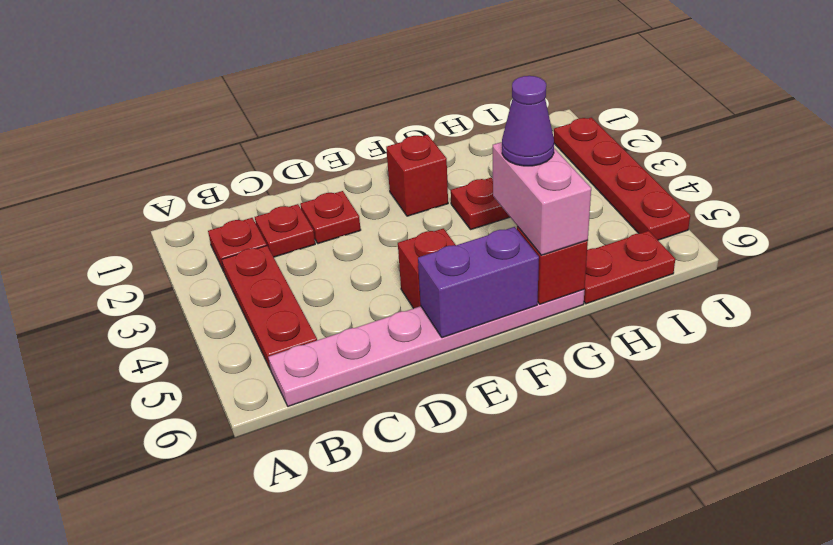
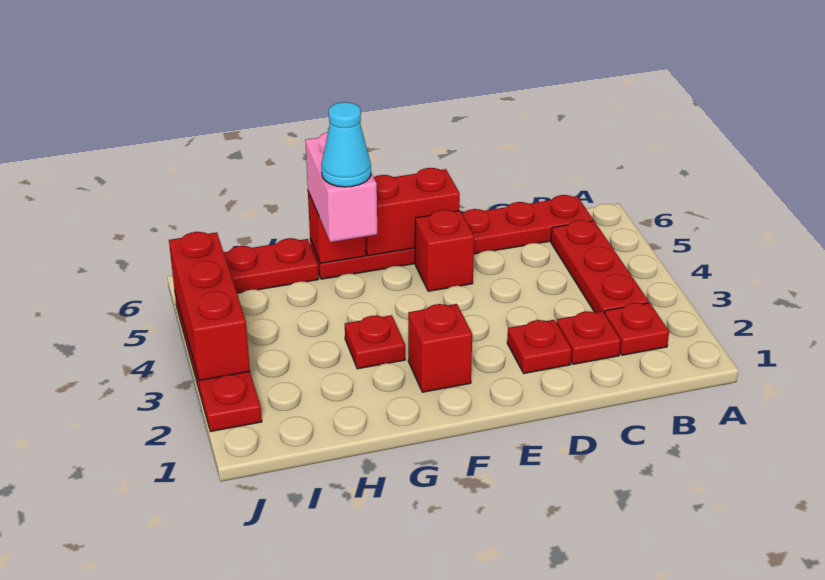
pink plate B6:G6 level 1 -> red plate B6:G6 level 1
purple brick E6:F6 level 2 -> red brick E6:F6 level 2
purple cone G5 level 4 -> cyan cone G5 level 4
none -> red brick J3:J5 level 2

